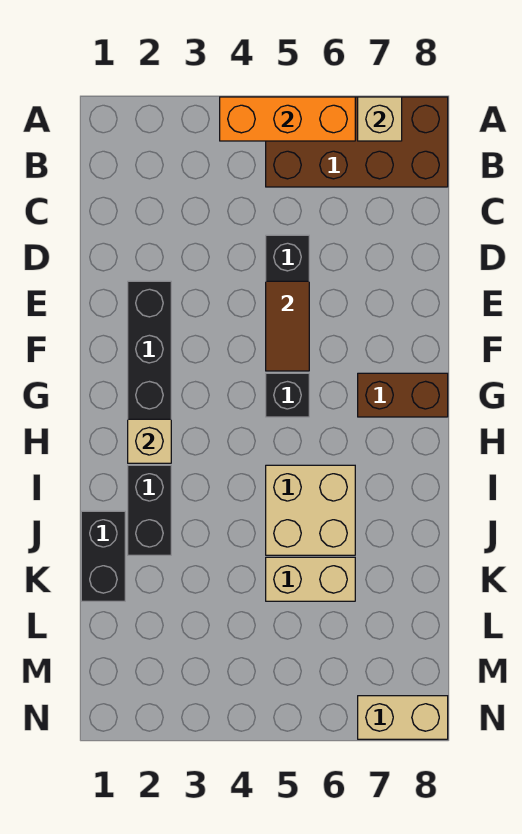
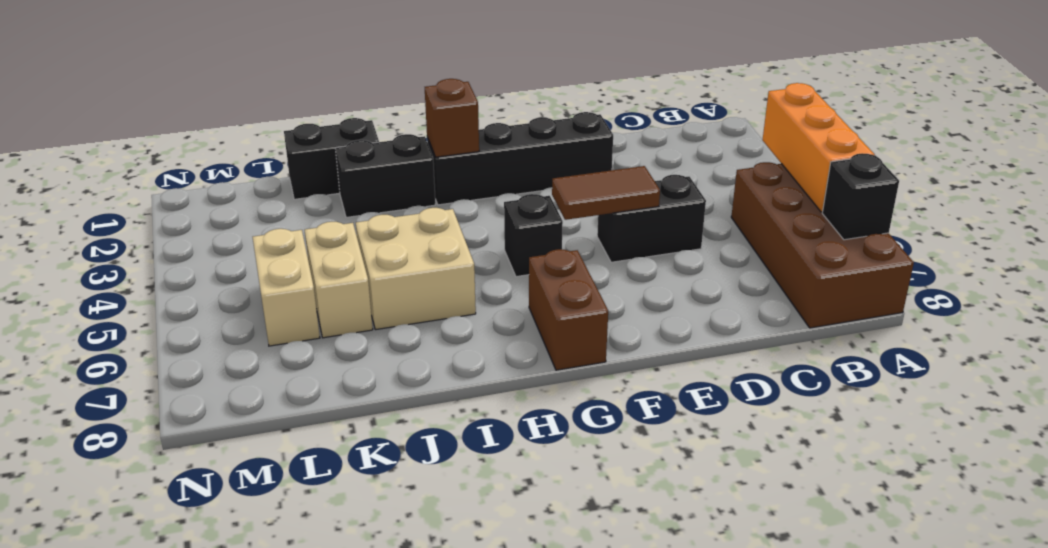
tan brick A7 level 2 -> black brick A7 level 2
tan brick H2 level 2 -> brown brick H2 level 2
tan brick N7:N8 level 1 -> tan brick L5:L6 level 1

